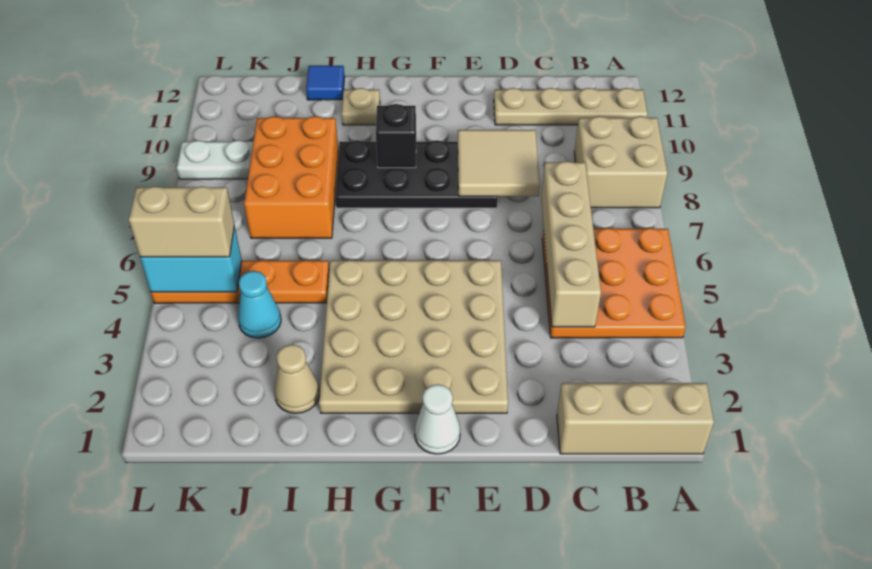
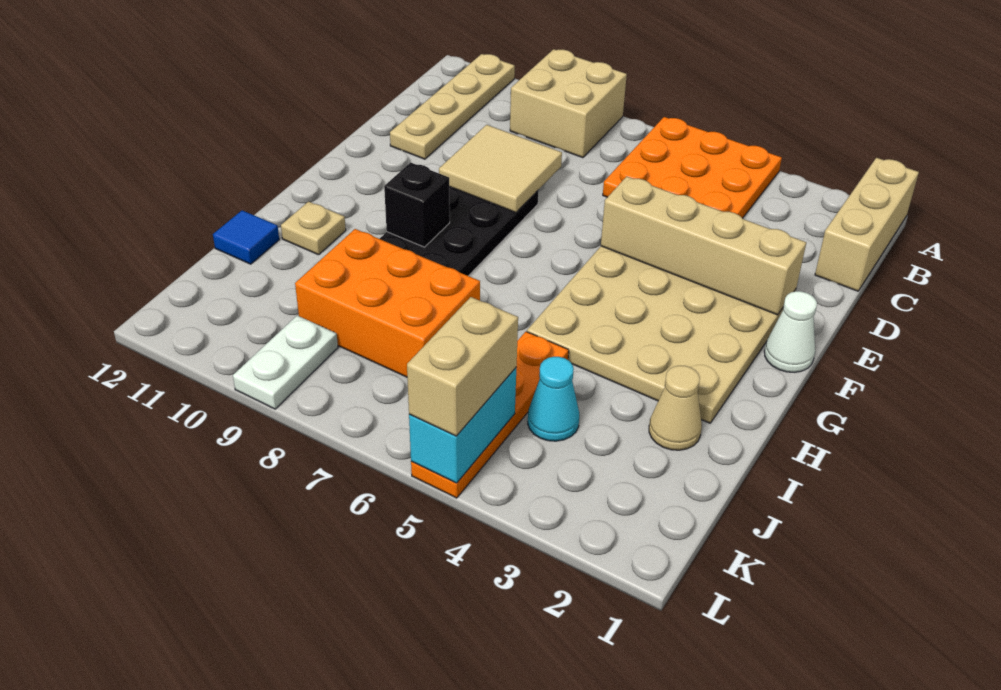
tan brick C4:C7 level 2 -> tan brick E2:E5 level 2

